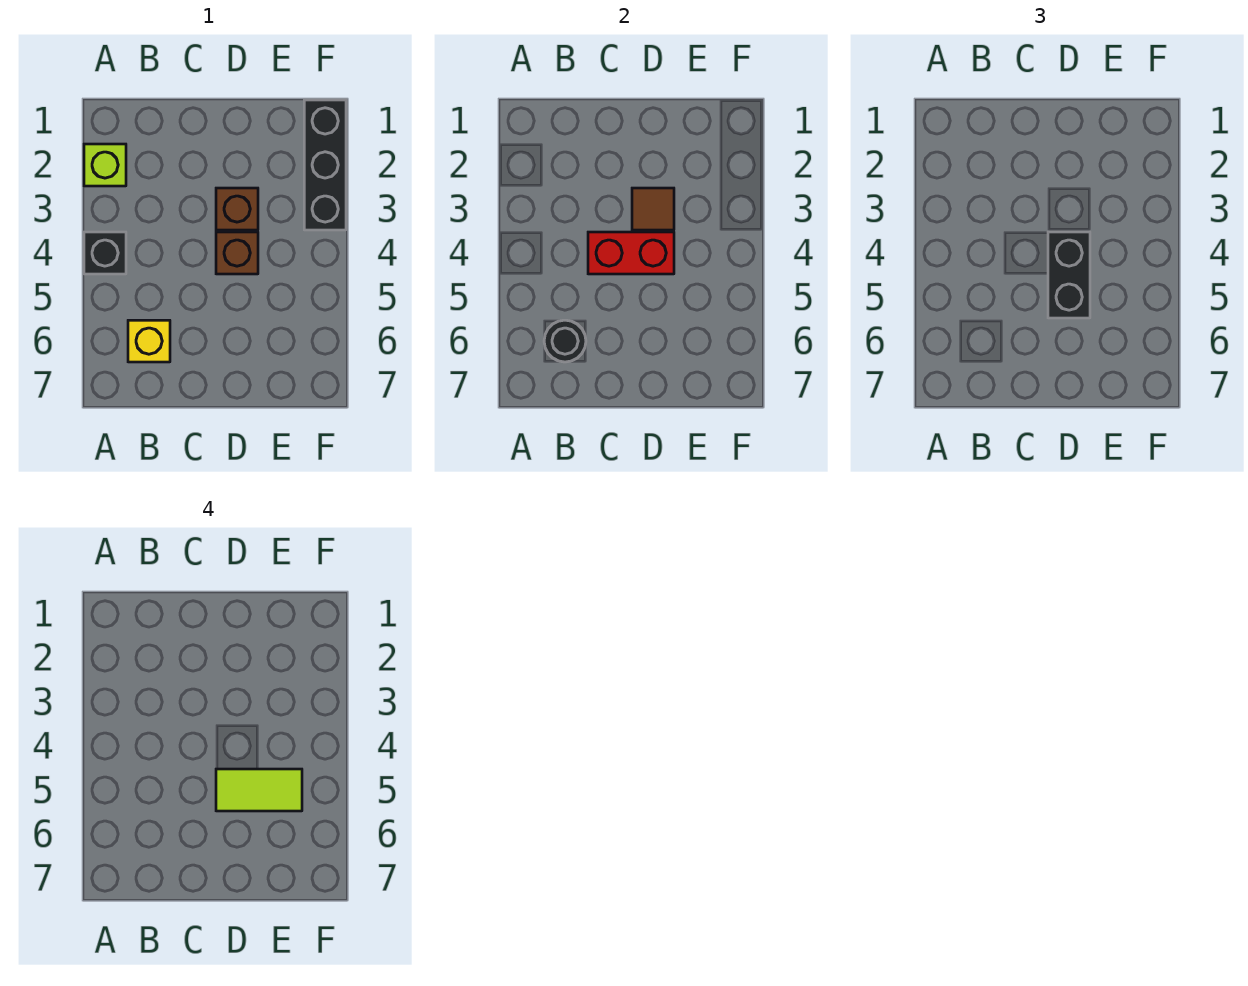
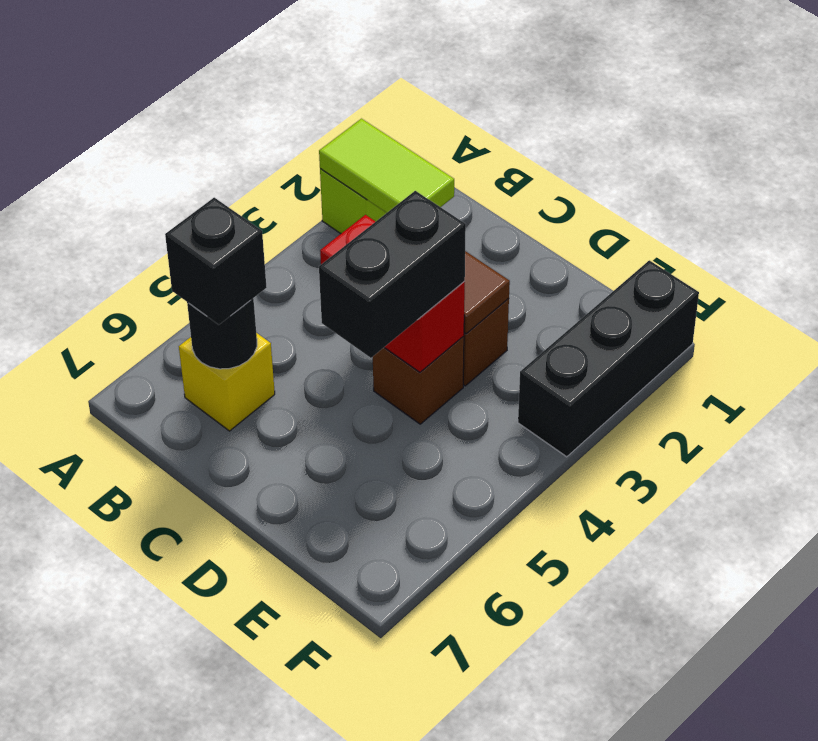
black brick A4 level 1 -> black brick B6 level 3
lime tile D5:E5 level 4 -> lime tile A2:B2 level 2

